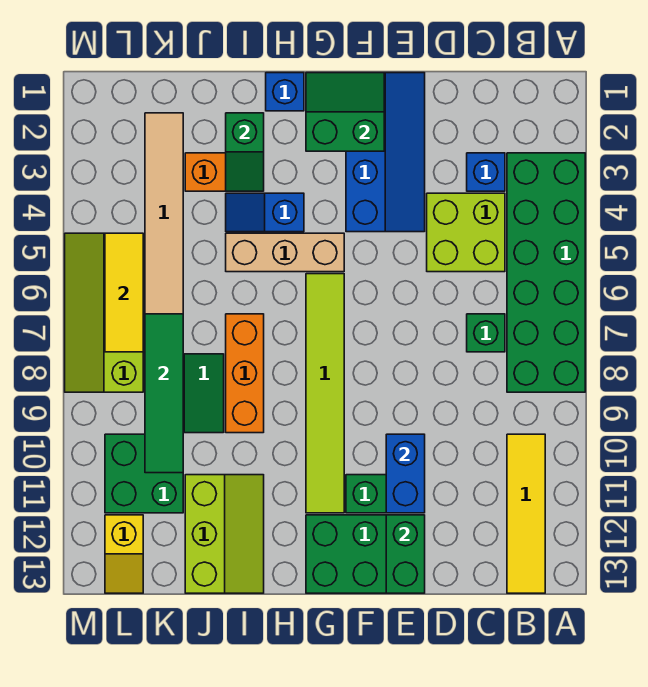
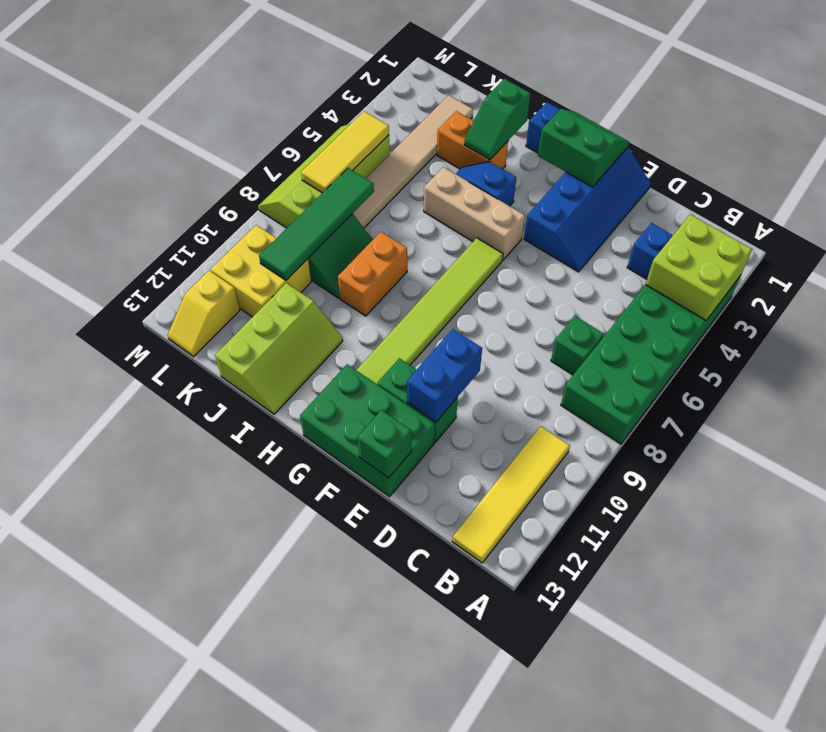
lime brick C4:D5 level 1 -> lime brick A3:B4 level 2
green brick E12:E13 level 2 -> green brick E13 level 2
orange brick I7:I9 level 1 -> orange brick I8:I9 level 1
green brick K10:L11 level 1 -> yellow brick K10:L11 level 1

